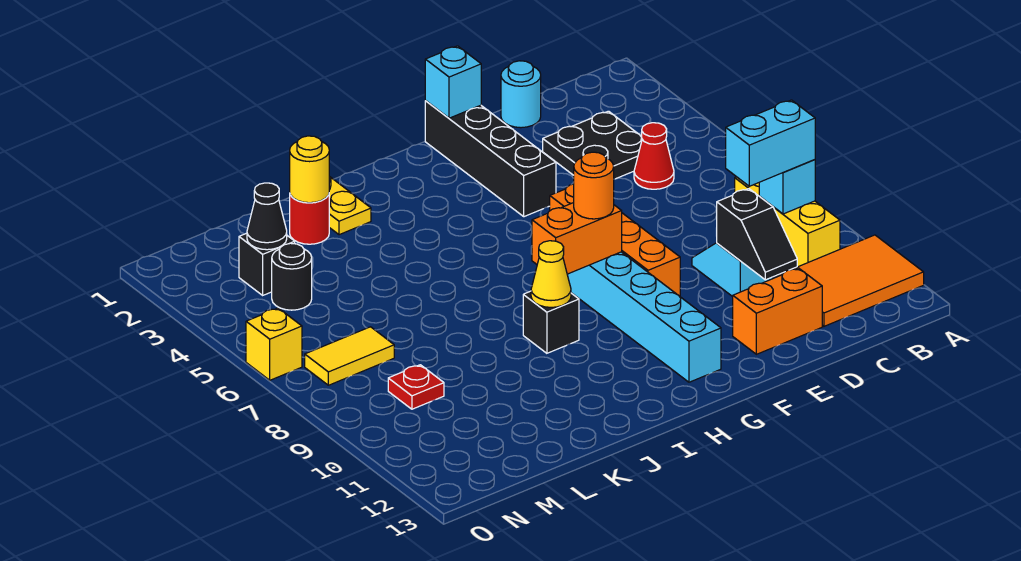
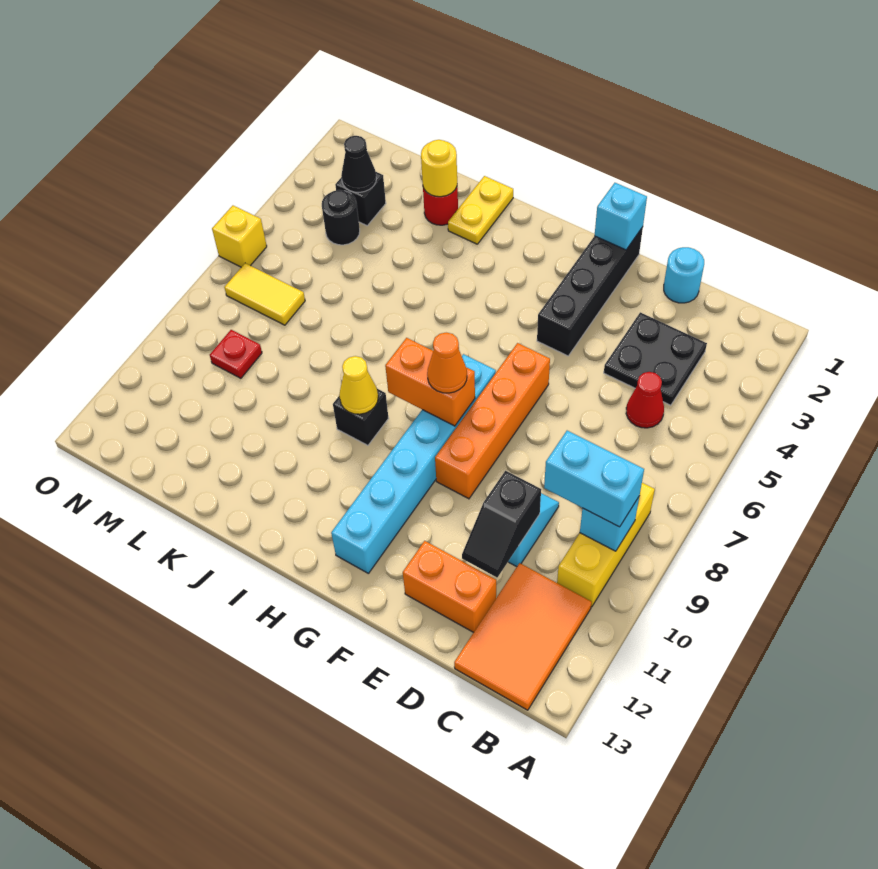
orange tile A11:C12 level 1 -> orange tile B11:C13 level 1
orange round brick G8 level 3 -> orange cone G8 level 3

